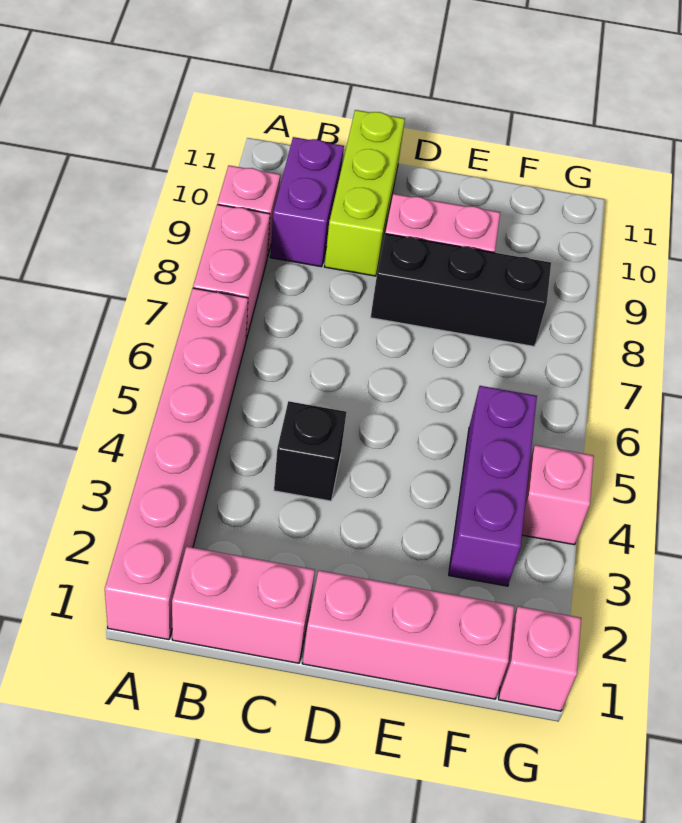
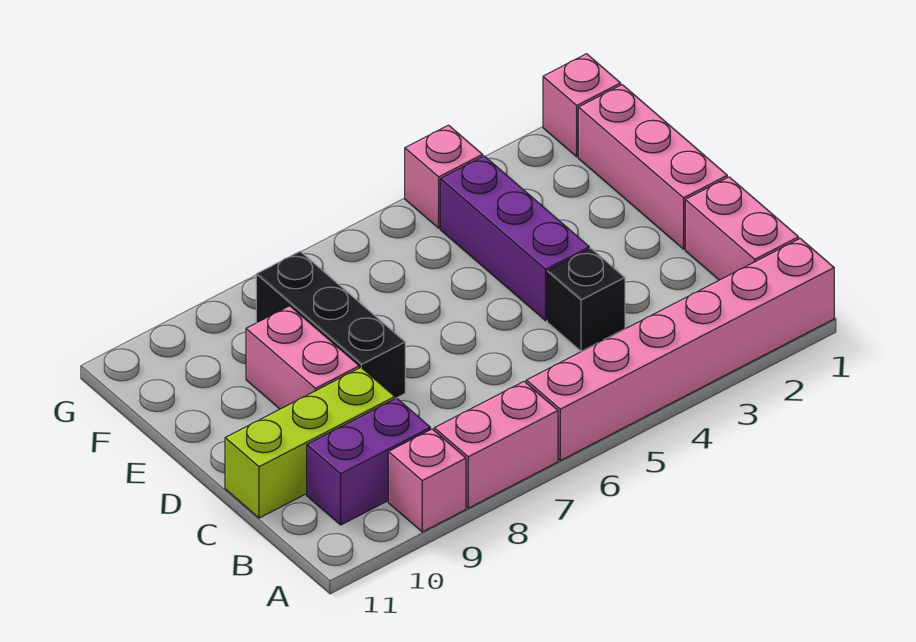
purple brick F3:F5 level 1 -> purple brick D4:F4 level 1

